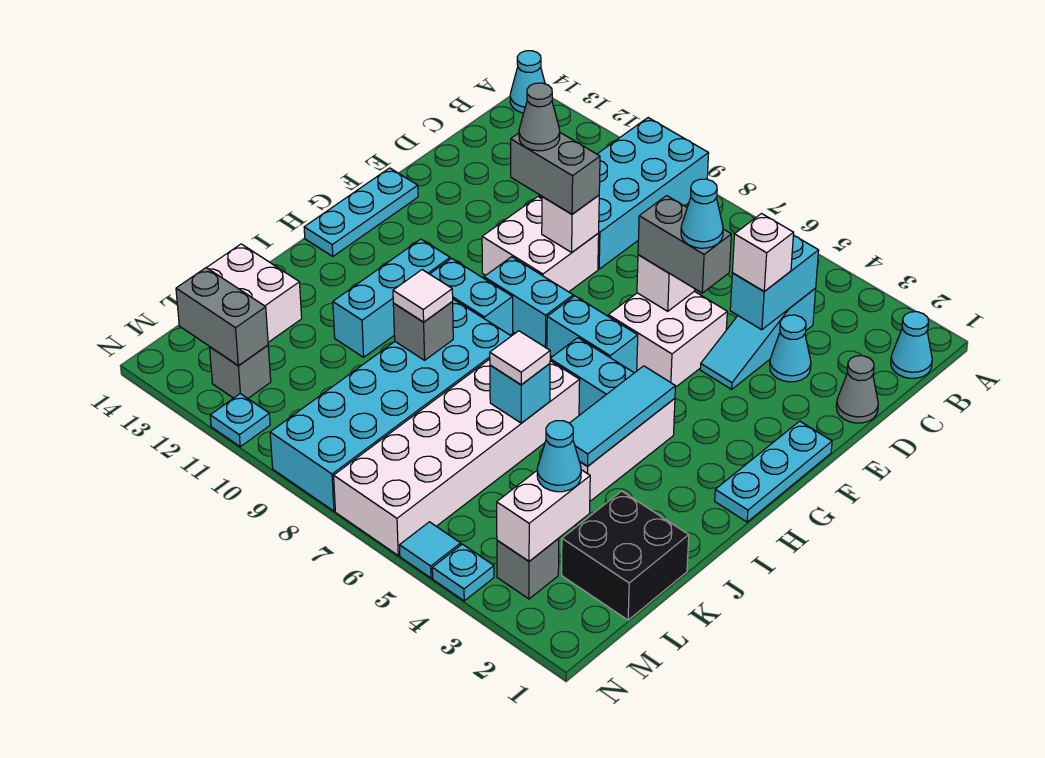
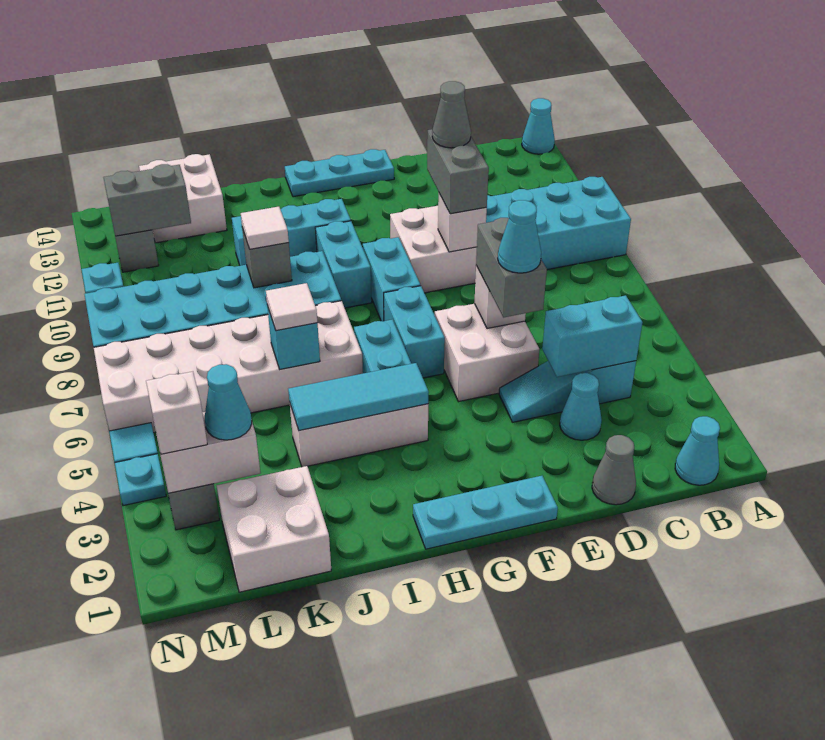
white brick D4 level 3 -> white brick M3 level 3
black brick K1:L2 level 1 -> white brick K1:L2 level 1
grey brick M12:M13 level 2 -> grey brick L12:M12 level 2

